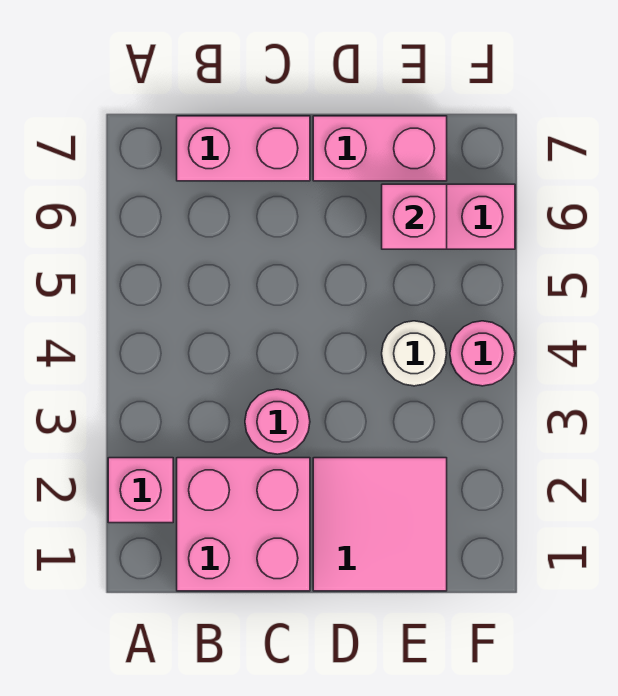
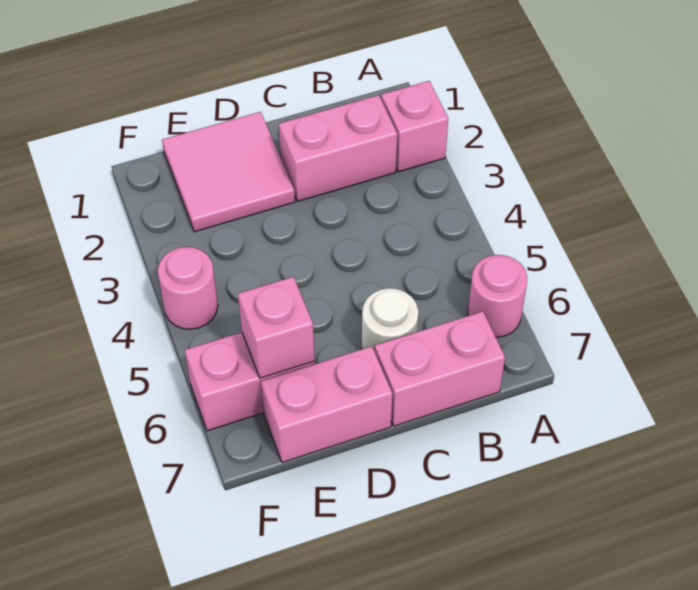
pink brick B1:C2 level 1 -> pink brick B2:C2 level 1
pink round brick C3 level 1 -> pink round brick A6 level 1
white round brick E4 level 1 -> white round brick C6 level 1

